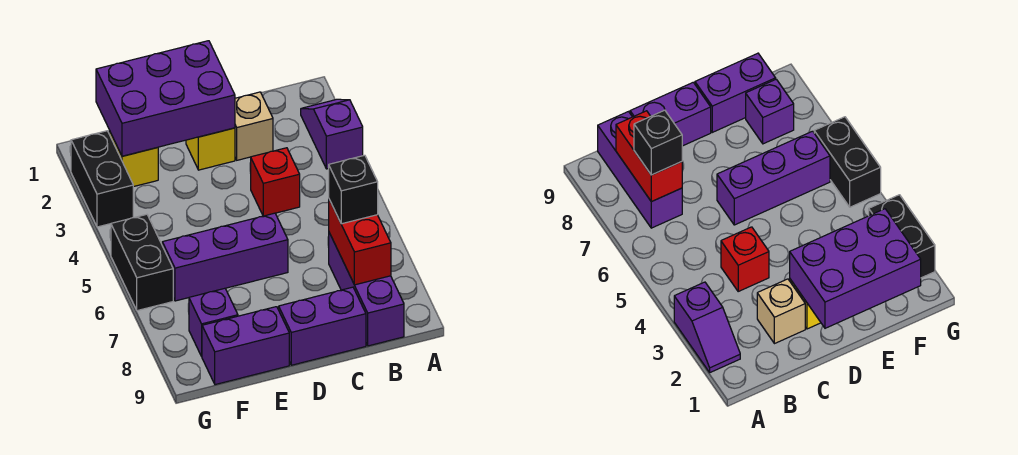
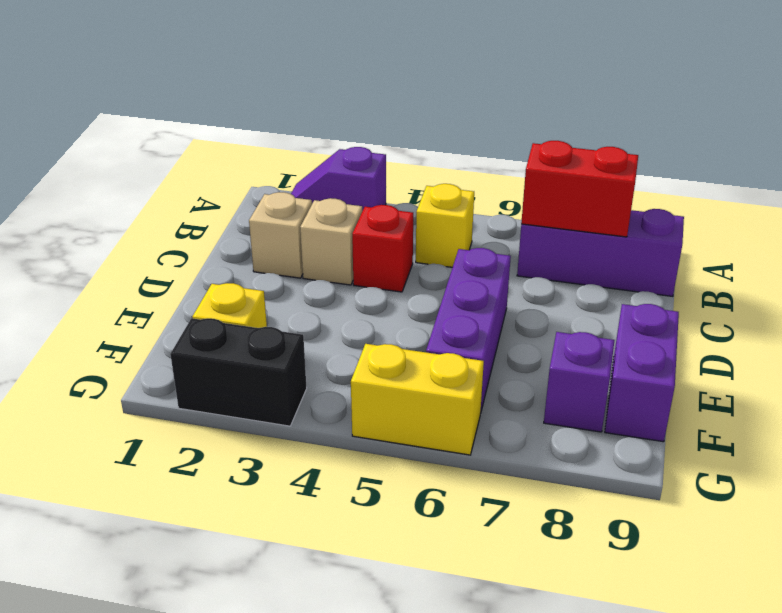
black brick B7 level 3 -> none
none -> tan brick C3 level 1
purple brick C9:D9 level 1 -> none
purple brick D1:F2 level 2 -> none
yellow brick D2 level 1 -> yellow brick B5 level 1
black brick G5:G6 level 1 -> yellow brick G5:G6 level 1

